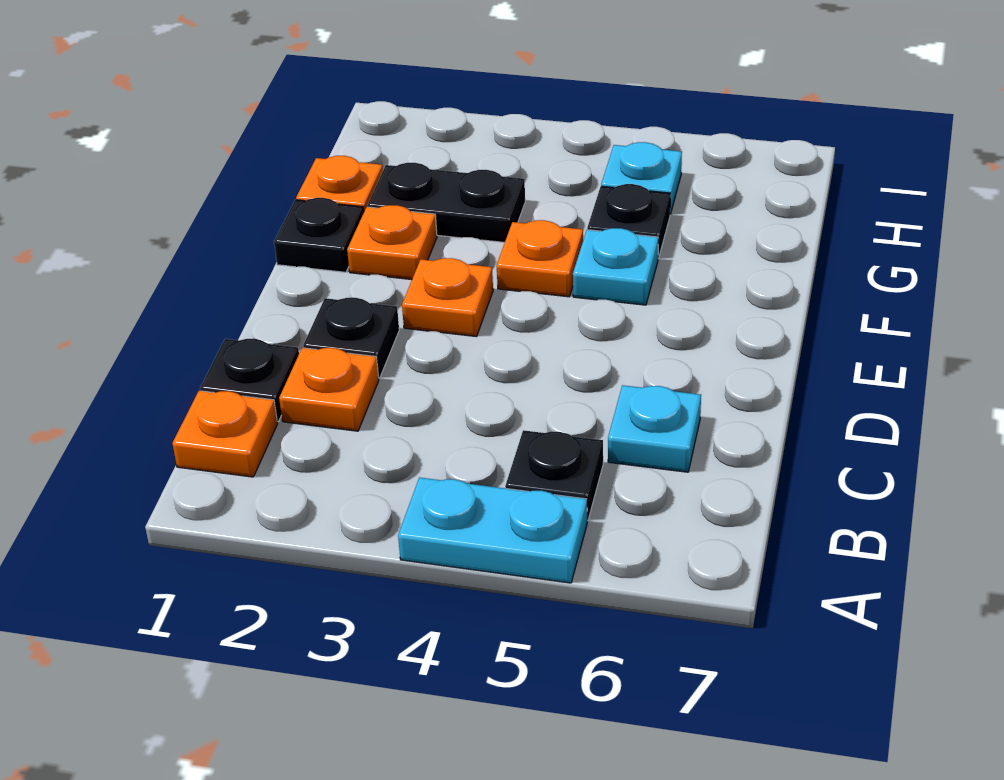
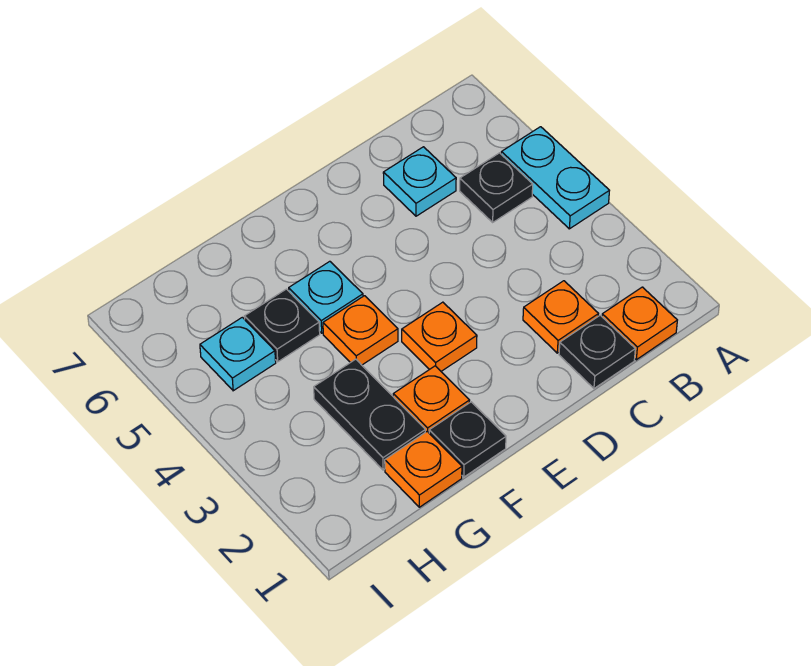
black plate D2 level 1 -> none

